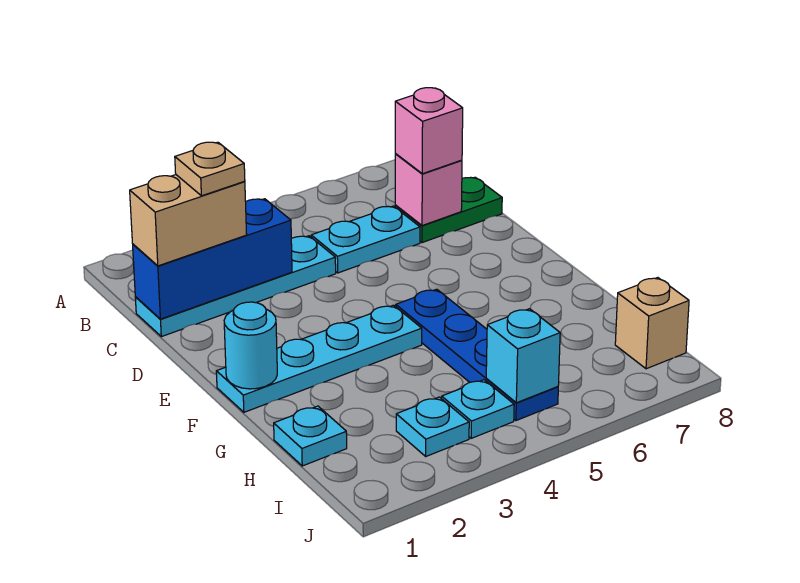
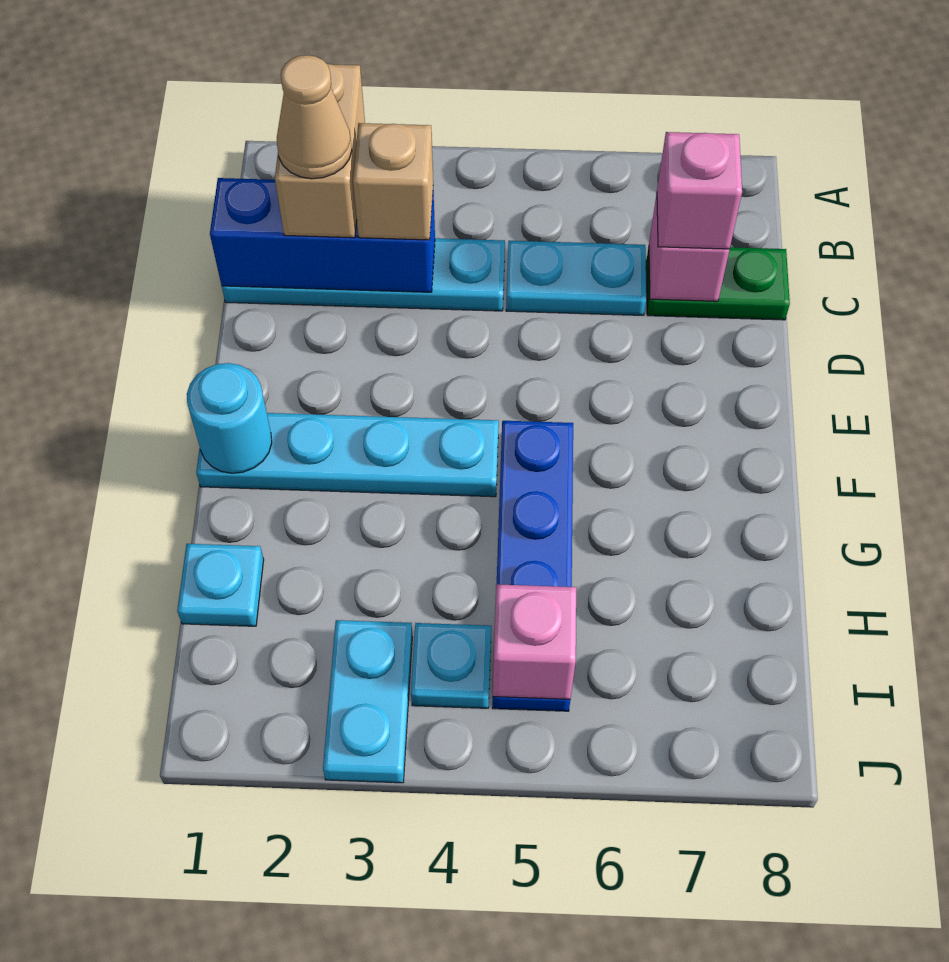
tan brick C1:C2 level 3 -> tan brick B2:C2 level 3
tan plate C2 level 4 -> tan cone C2 level 4
cyan plate I3 level 1 -> cyan plate I3:J3 level 1
cyan brick I5 level 2 -> pink brick I5 level 2
tan brick I8 level 1 -> tan brick C3 level 3

